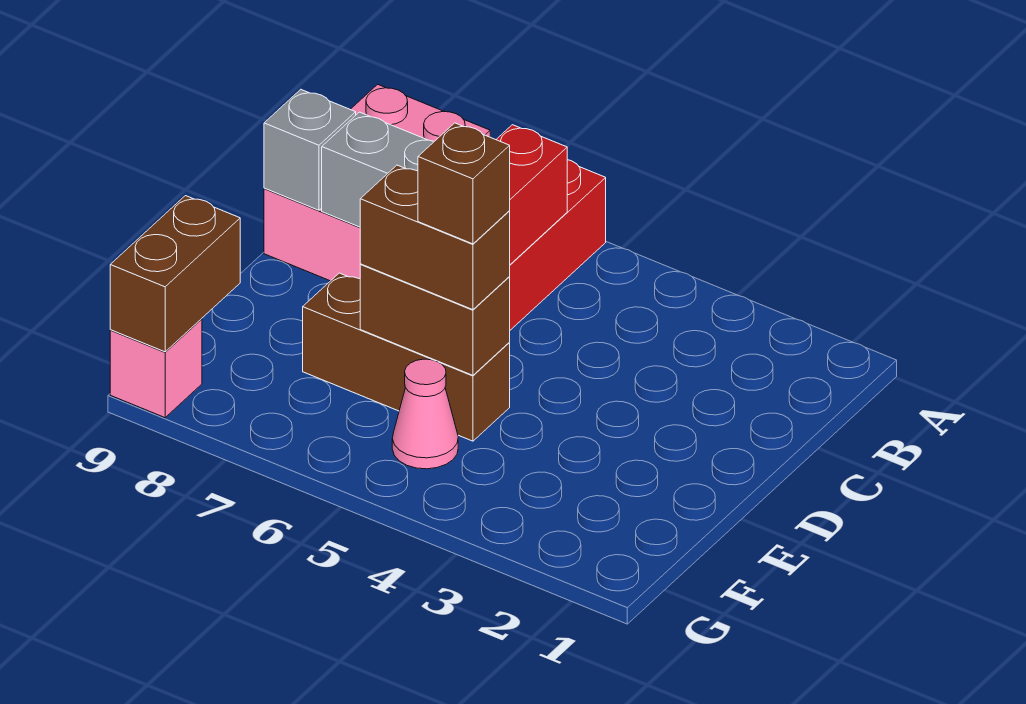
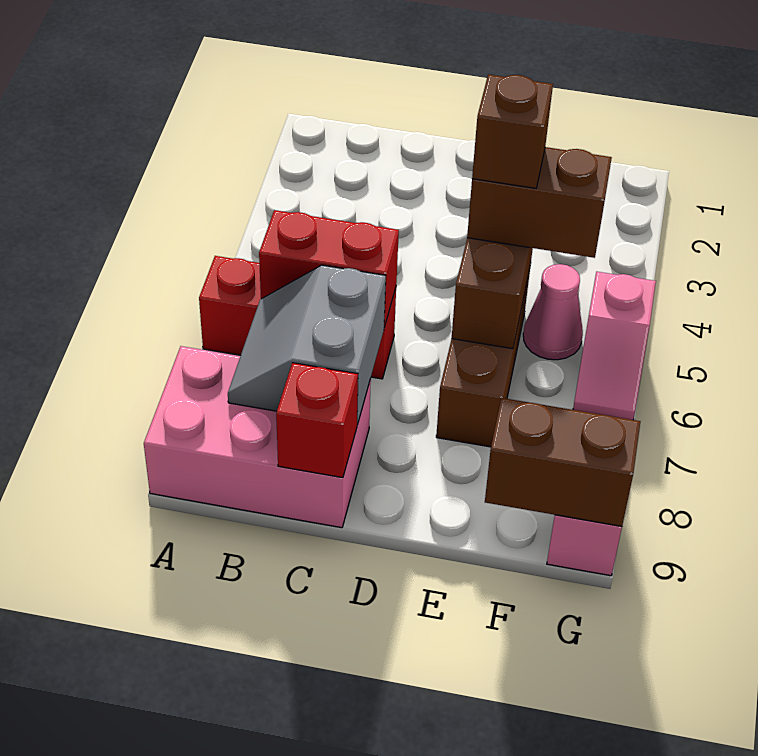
grey brick C9 level 2 -> red brick C9 level 2
brown brick E5:E6 level 3 -> brown brick E5:F5 level 3
none -> pink slope G5:G6 level 1 top 5

